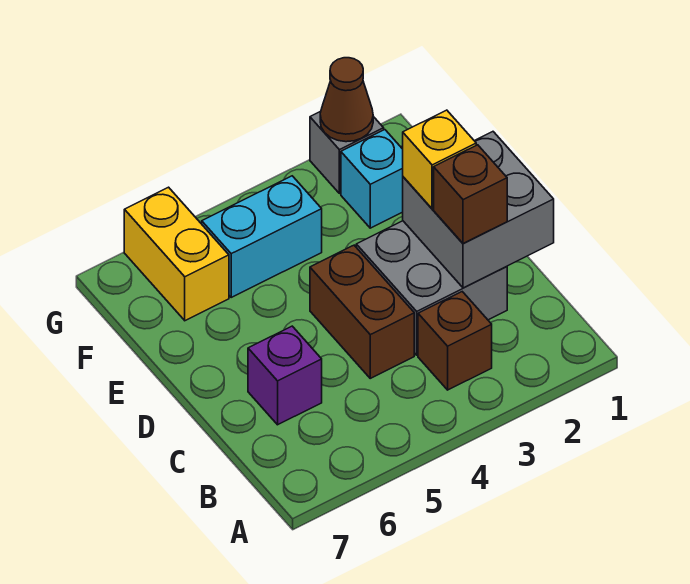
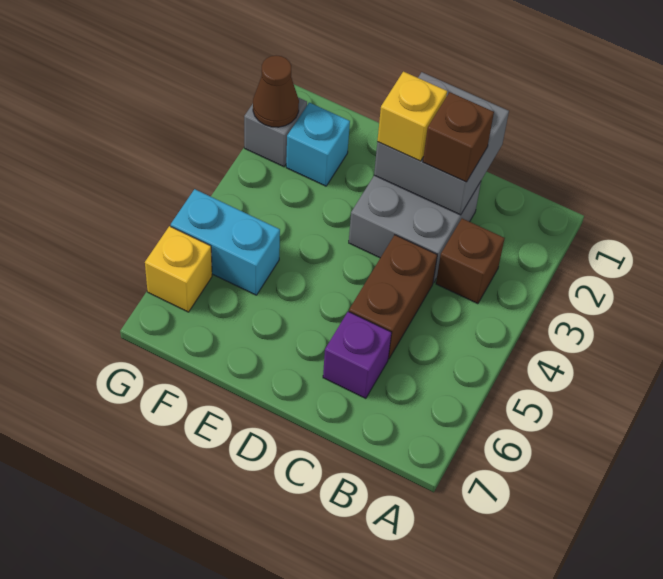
brown brick C4:D4 level 1 -> brown brick C4:C5 level 1
cyan brick F4:F5 level 1 -> cyan brick F5:G5 level 1
yellow brick F6:G6 level 1 -> yellow brick G6 level 1

